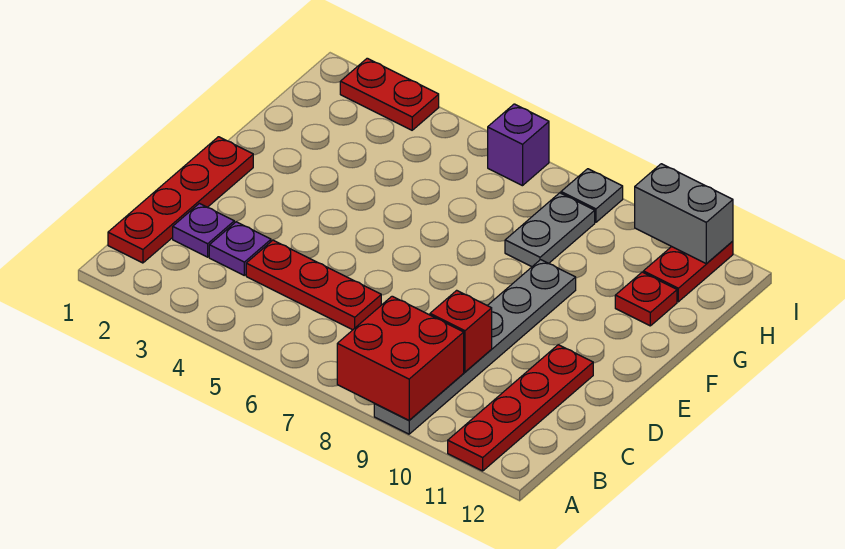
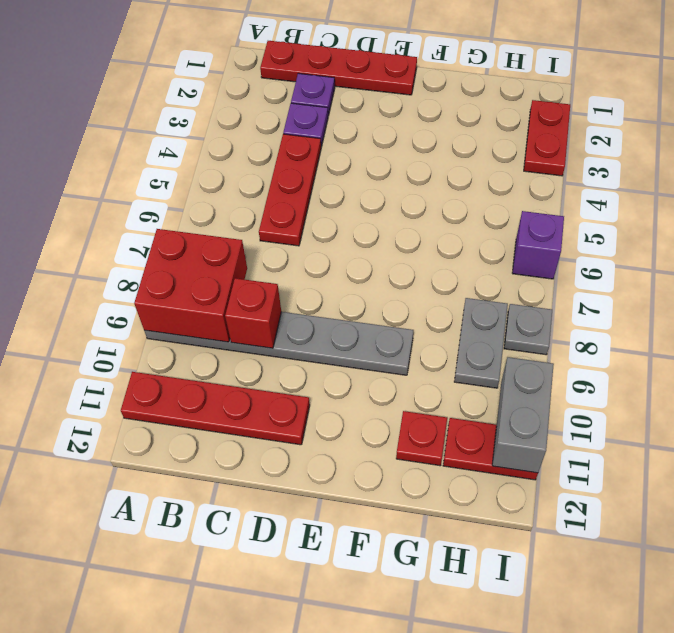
grey plate G8:H8 level 1 -> grey plate H8:H9 level 1

